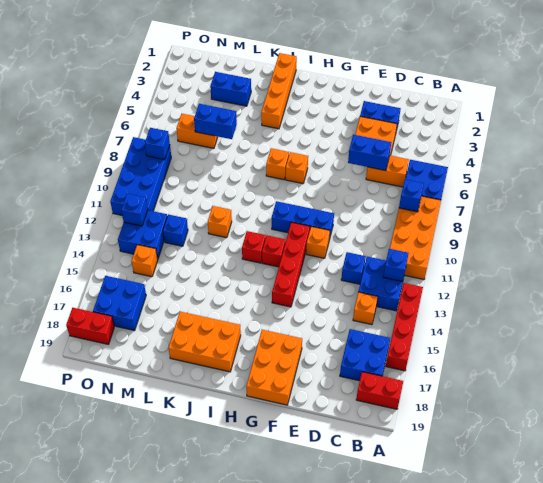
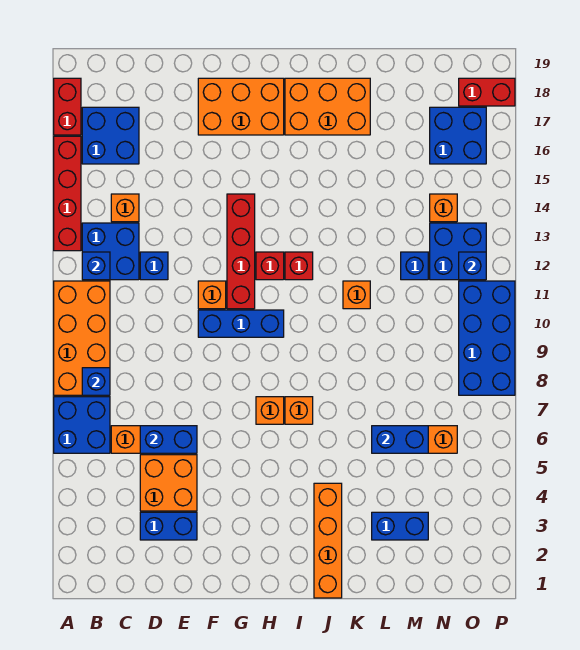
red brick A18:B18 level 1 -> red brick A17:A18 level 1
orange brick F17:G19 level 1 -> orange brick F17:H18 level 1
blue brick O8 level 2 -> none

